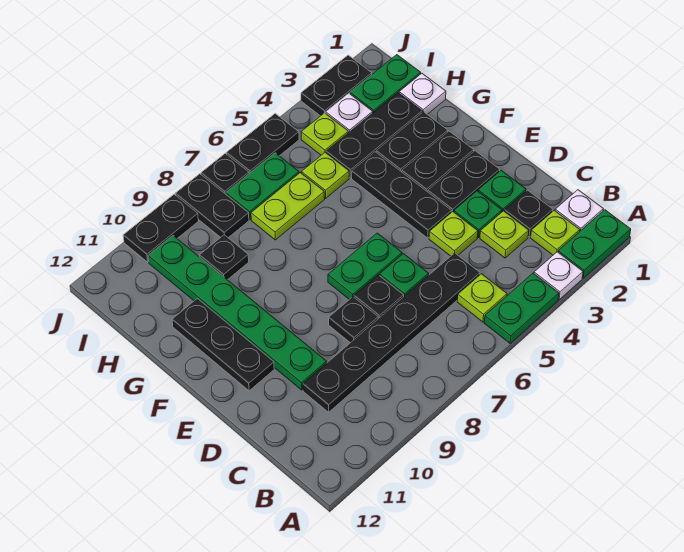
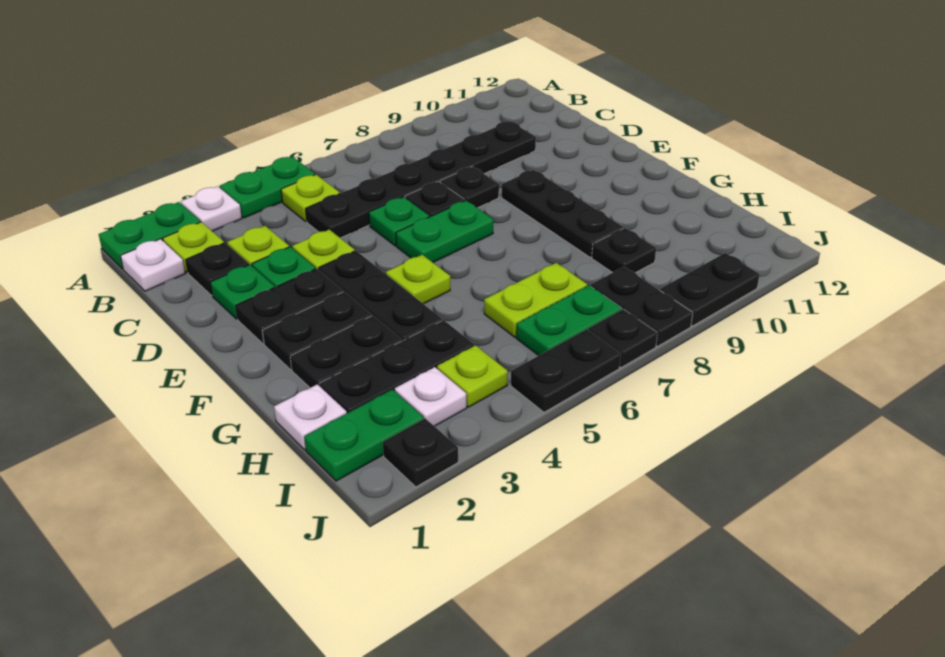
green plate D10:I10 level 1 -> none
black plate E11:G11 level 1 -> black plate E9:G9 level 1
lime plate H5 level 1 -> lime plate F5 level 1
black plate J2:J3 level 1 -> black plate J2 level 1

